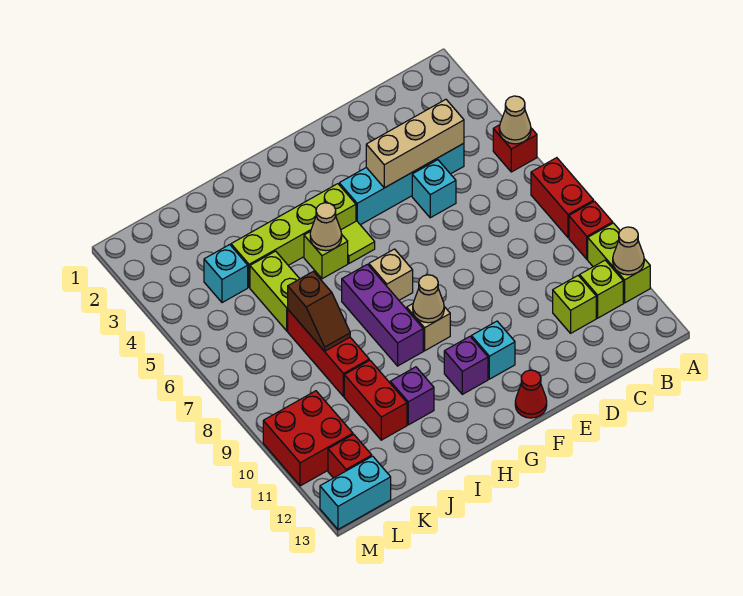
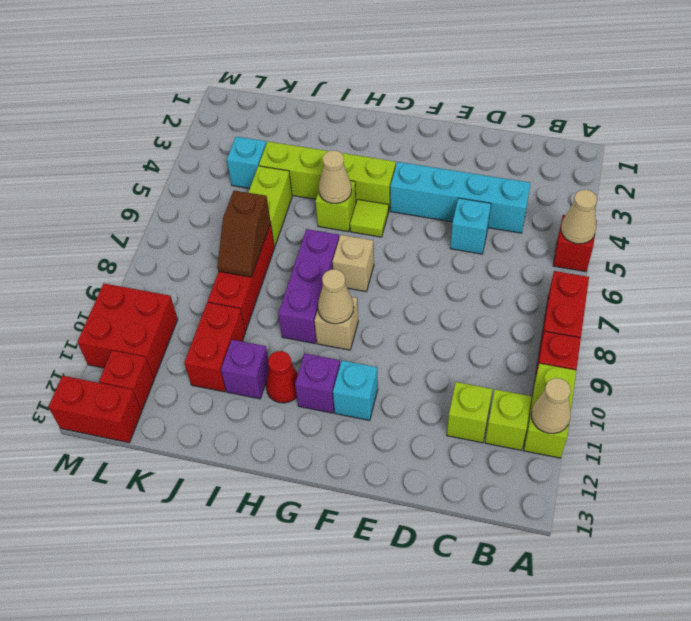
tan brick C4:E4 level 2 -> none
red cone F13 level 1 -> red cone H11 level 1
cyan brick L13:M13 level 1 -> red brick L13:M13 level 1

